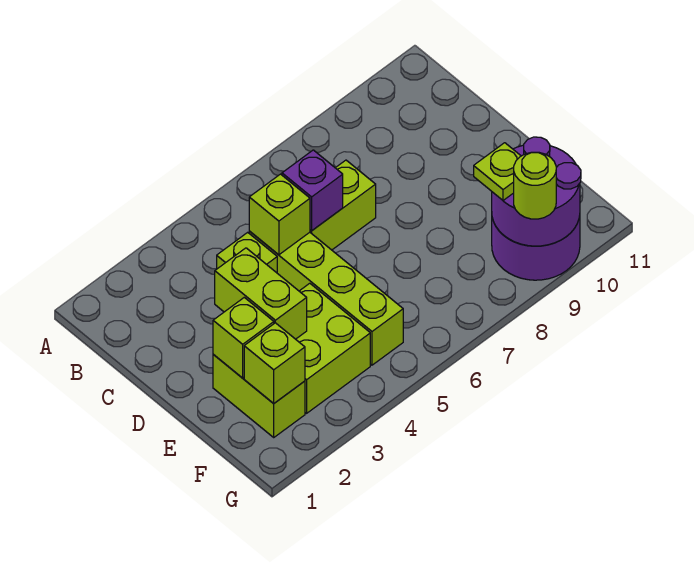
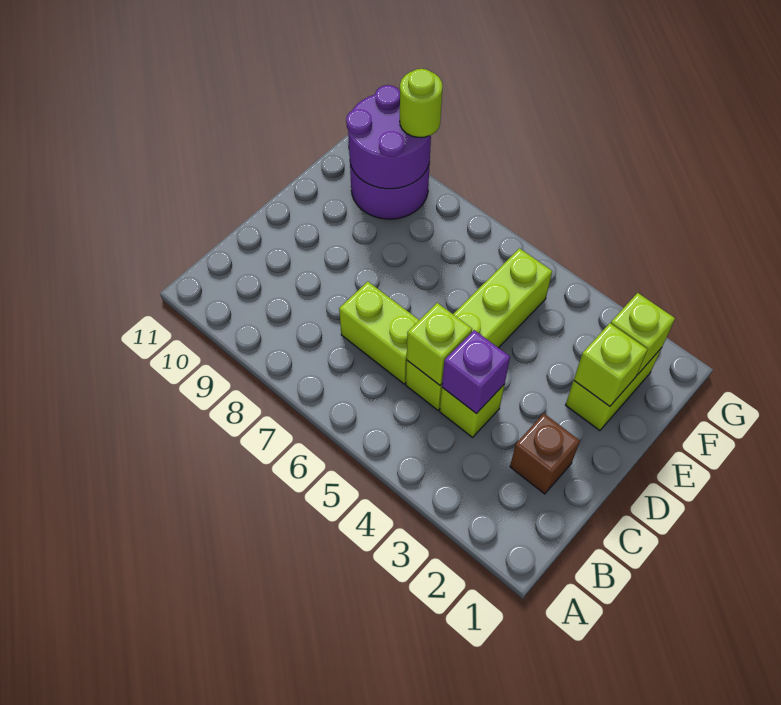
none -> brown brick C2 level 1
purple brick C6 level 2 -> purple brick C4 level 2
lime brick D3:E3 level 2 -> none
lime brick E3:F4 level 1 -> none
lime plate F9 level 3 -> none

